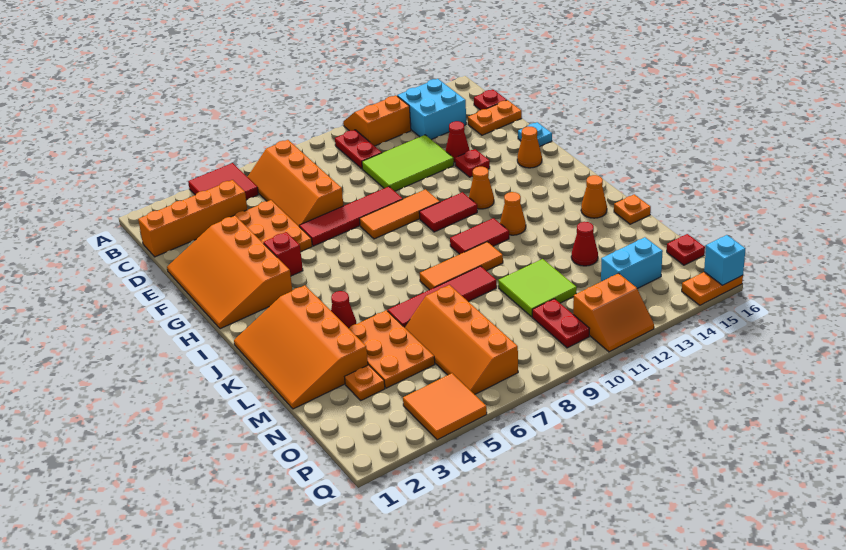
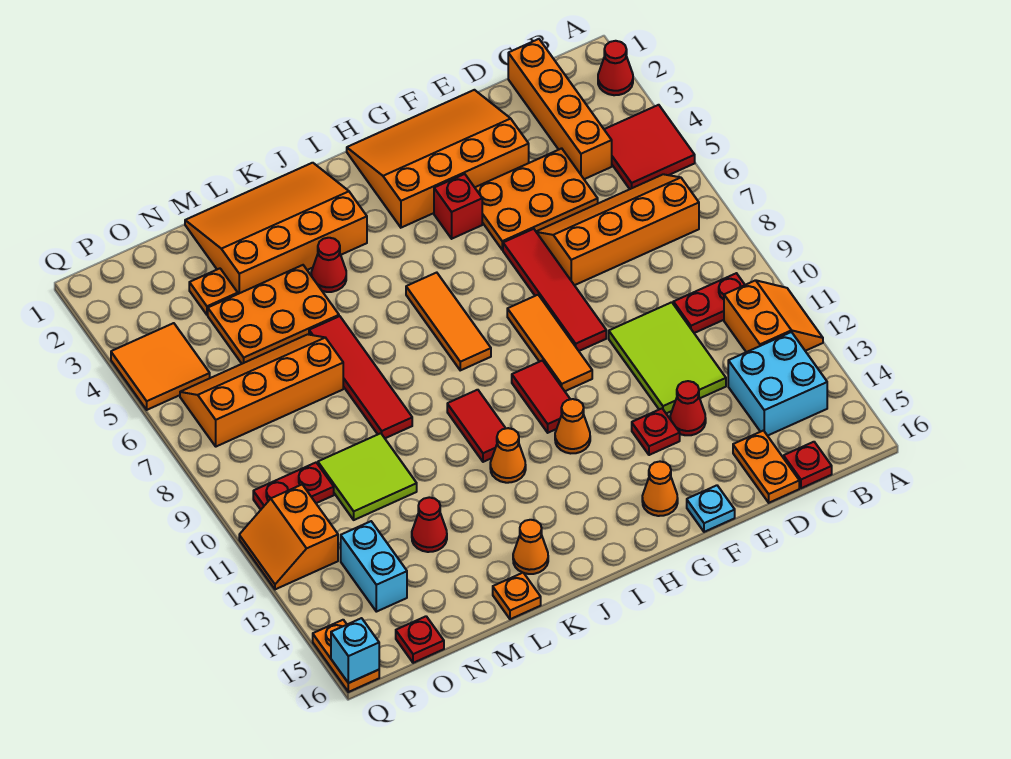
none -> red cone A2 level 1
orange tile K8:K10 level 1 -> orange tile I6:I8 level 1

